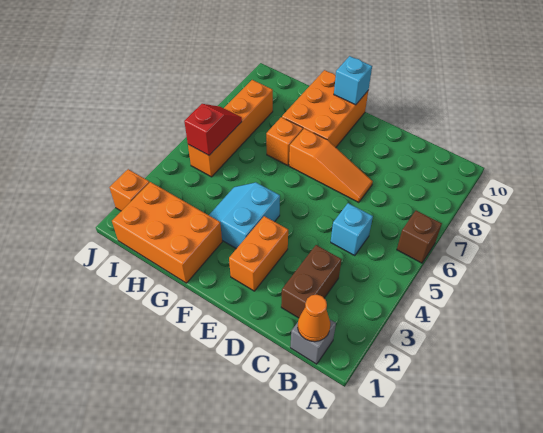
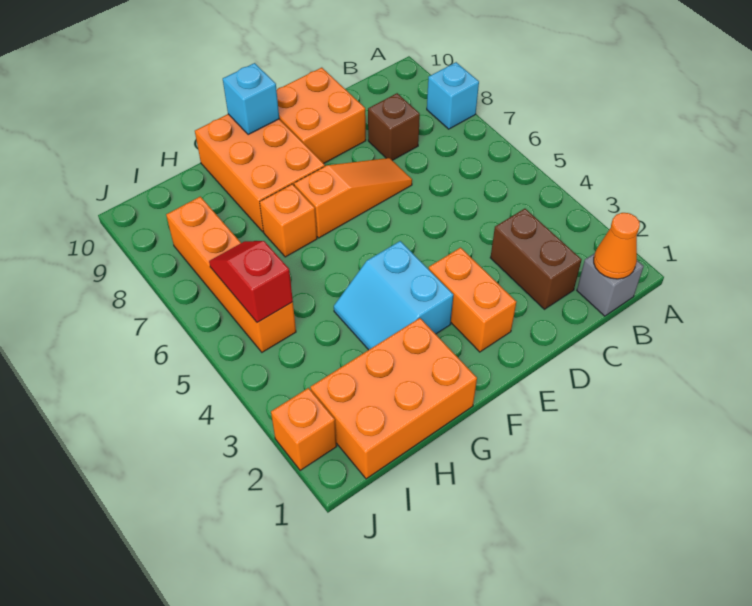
brown brick A6 level 1 -> brown brick C8 level 1
cyan brick C5 level 1 -> cyan brick A8 level 1
none -> orange brick D9:E10 level 1

